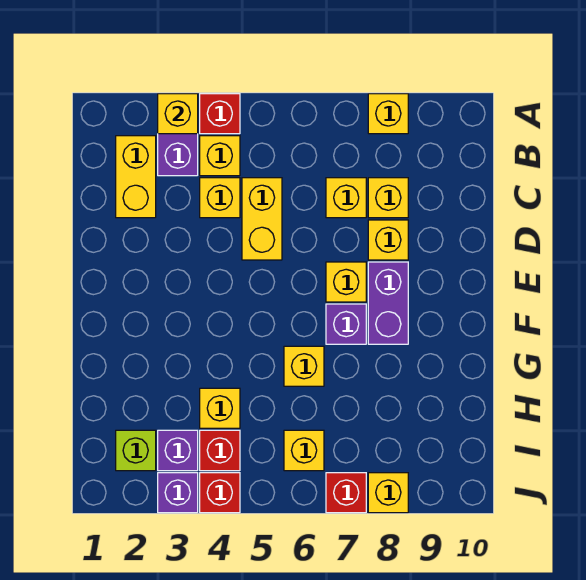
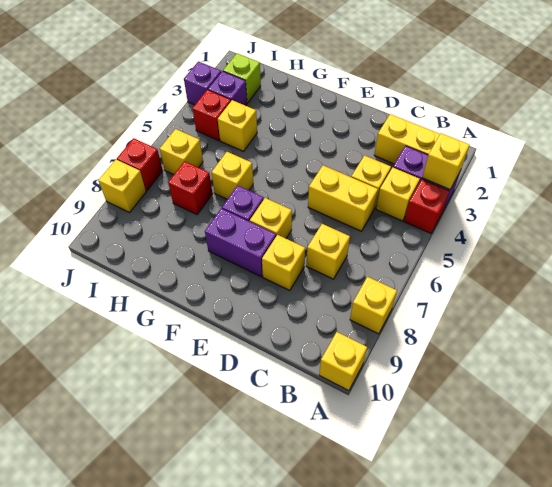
yellow brick C8 level 1 -> yellow brick A10 level 1
red brick J4 level 1 -> red brick H7 level 1

